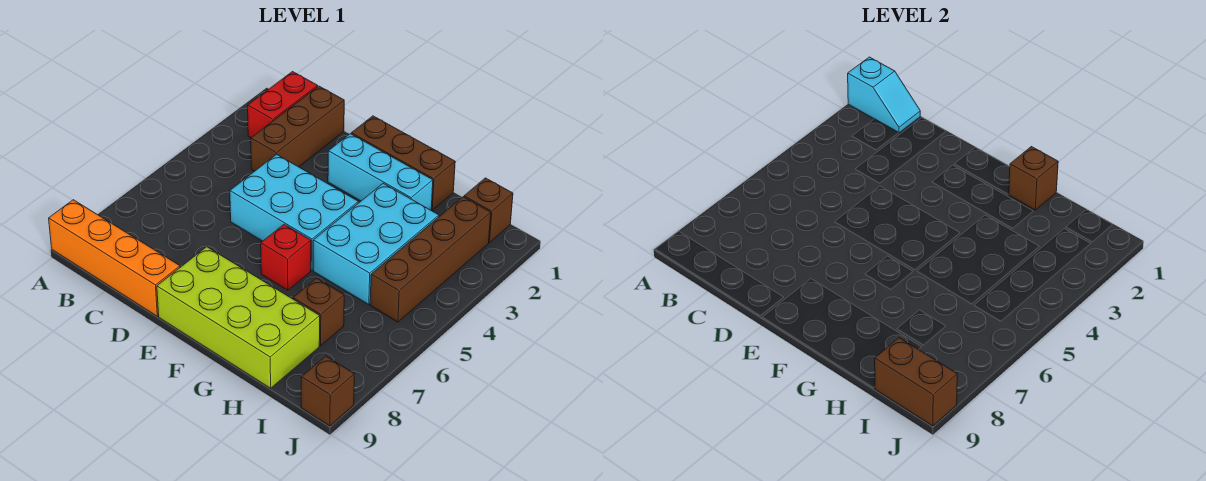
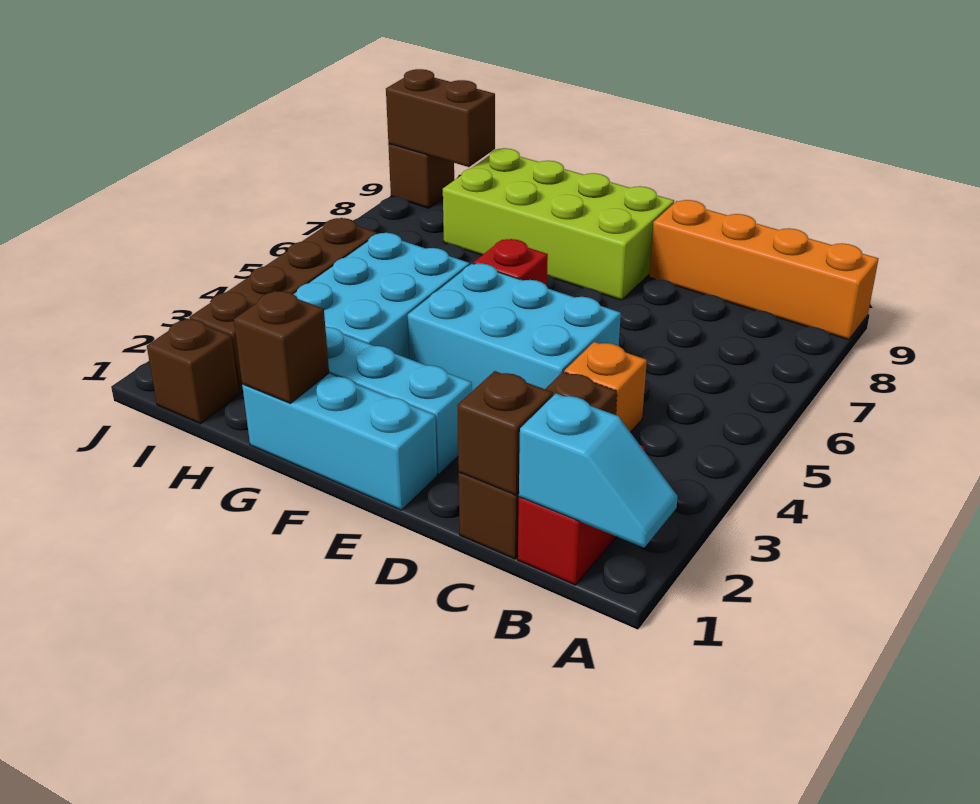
cyan slope A1:B1 level 2 top A -> cyan slope A1:B1 level 2 top B
none -> orange brick C4 level 1
brown brick E1:G1 level 1 -> cyan brick E1:G1 level 1
brown brick H7 level 1 -> brown brick C1 level 2

